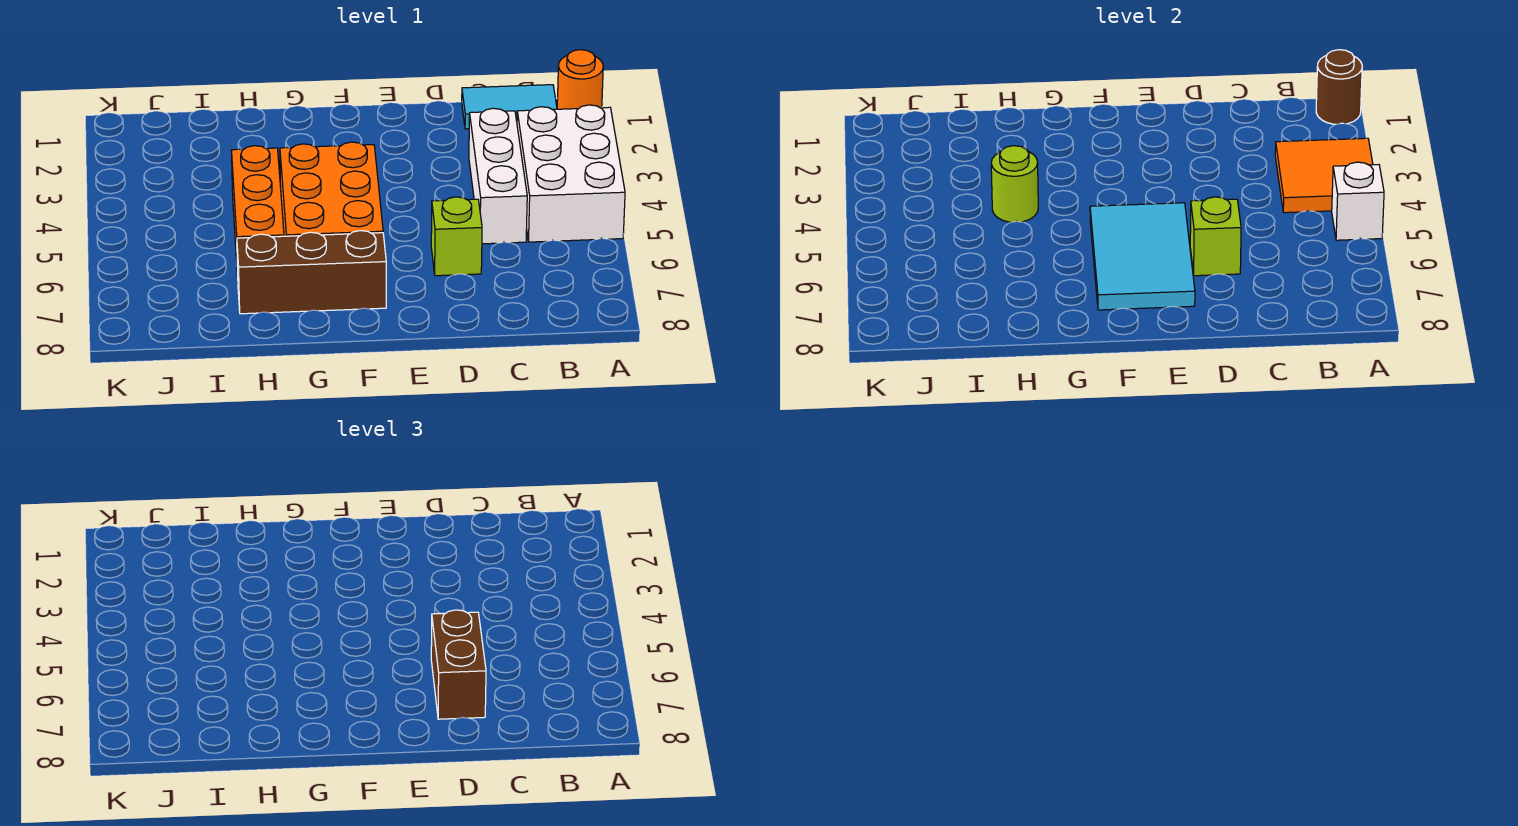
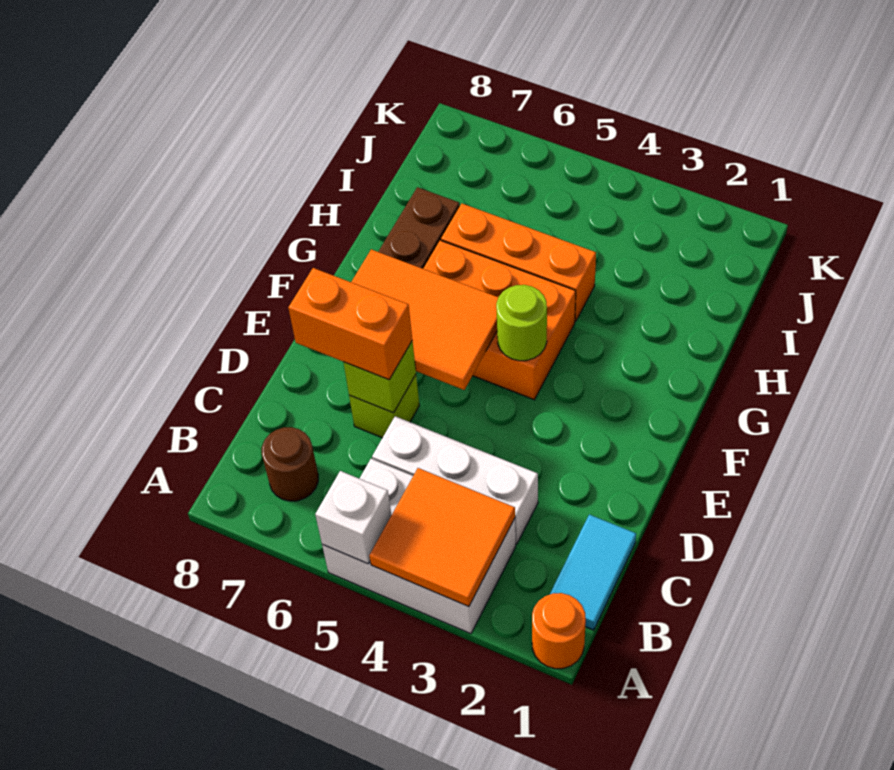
brown round brick A1 level 2 -> brown round brick B7 level 1
brown brick D6:D7 level 3 -> orange brick D6:D7 level 3
cyan tile E5:F7 level 2 -> orange tile E5:F7 level 2
lime round brick H4 level 2 -> lime round brick F4 level 2

